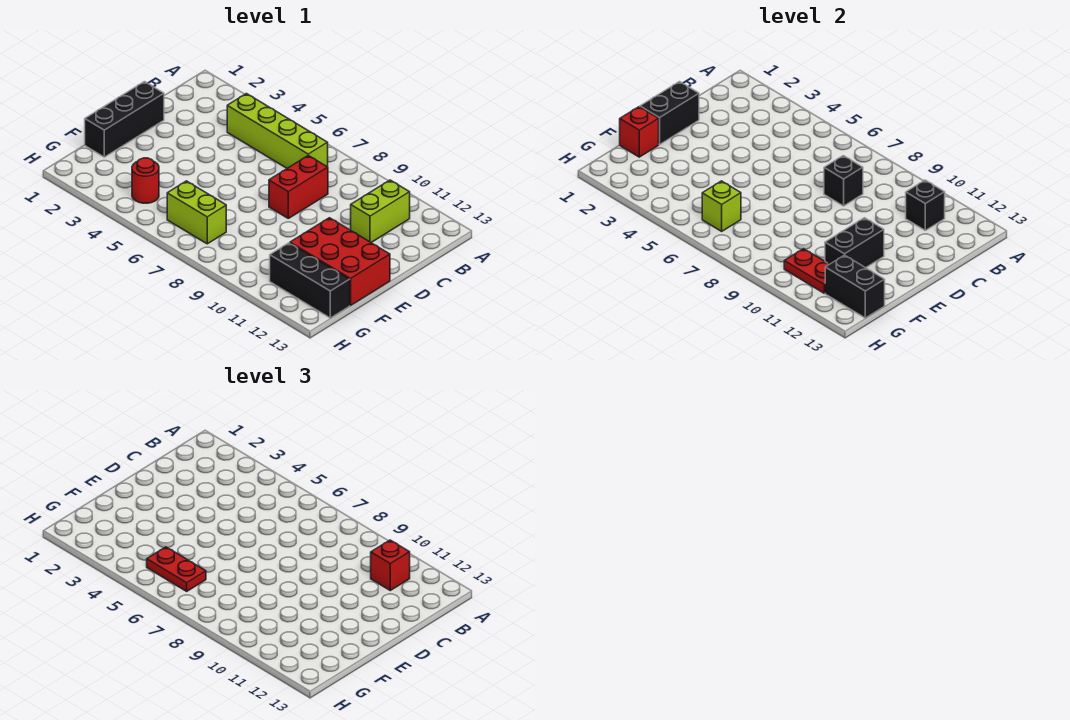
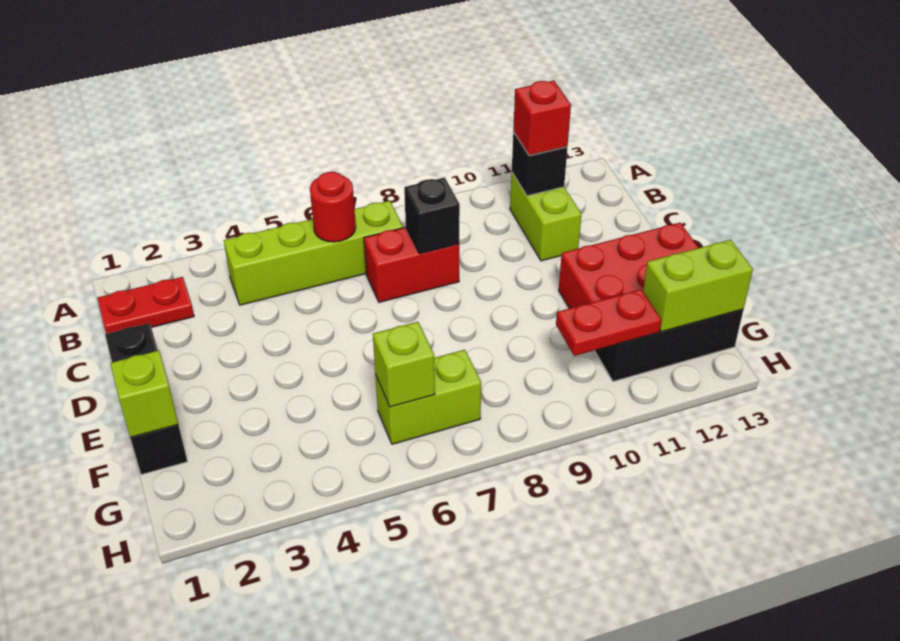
red brick C8:D8 level 1 -> red brick C7:C8 level 1
black brick D1:E1 level 2 -> none
black brick E11:F11 level 2 -> none
red brick F1 level 2 -> lime brick F1 level 2
red round brick G4 level 1 -> red round brick B6 level 2
red plate G5:G6 level 3 -> red plate B1:B2 level 1
black brick G12:G13 level 2 -> lime brick G12:G13 level 2

